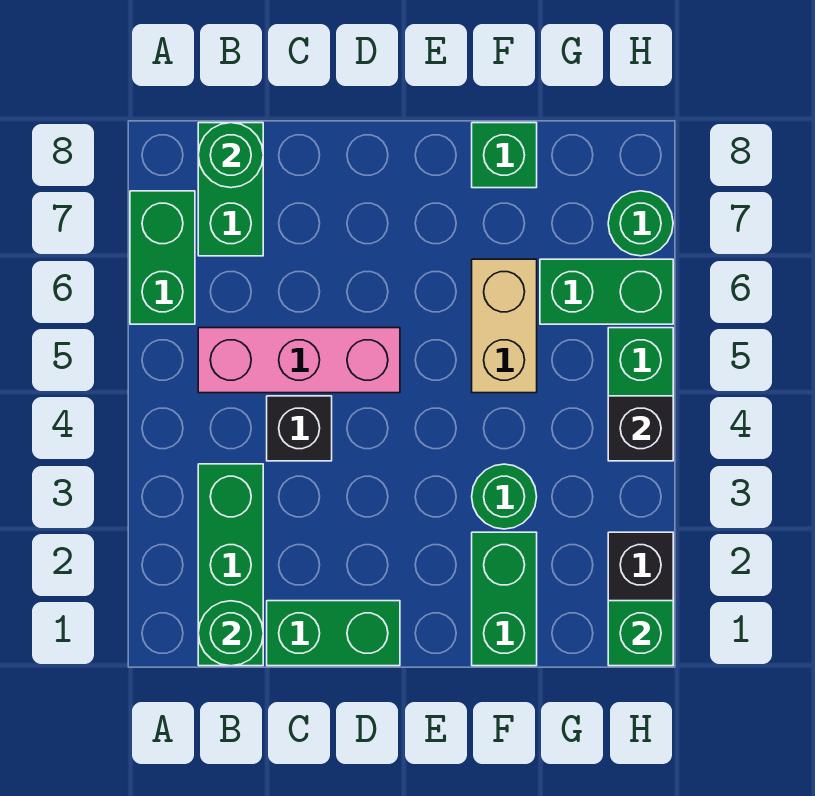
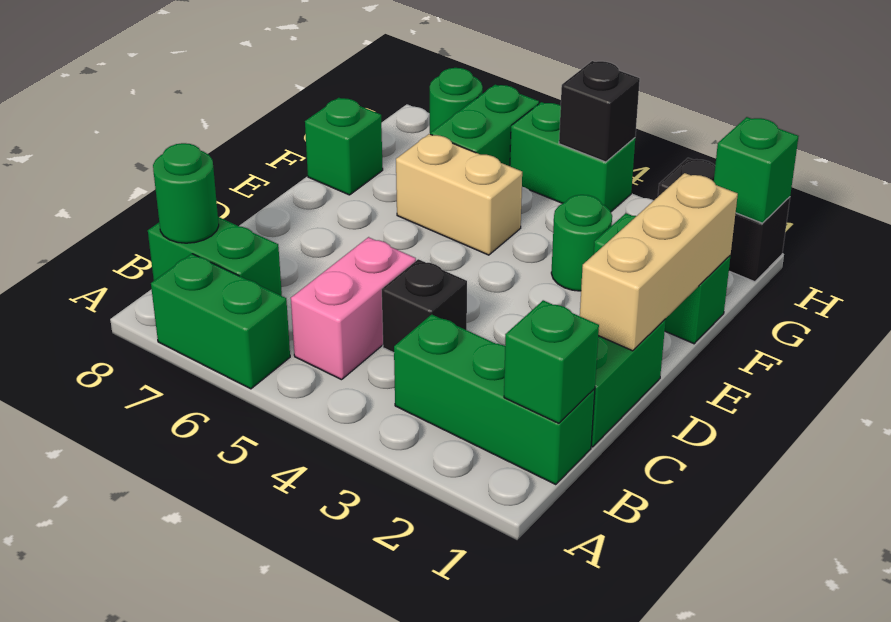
green round brick B1 level 2 -> green brick B1 level 2
pink brick B5:D5 level 1 -> pink brick B5:C5 level 1
none -> tan brick D1:F1 level 2

